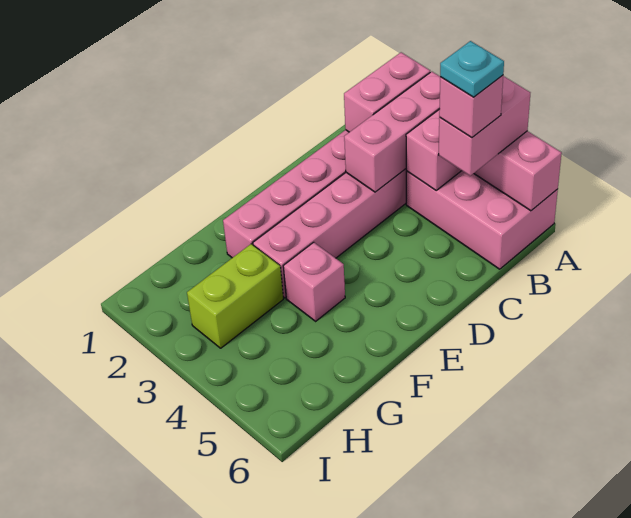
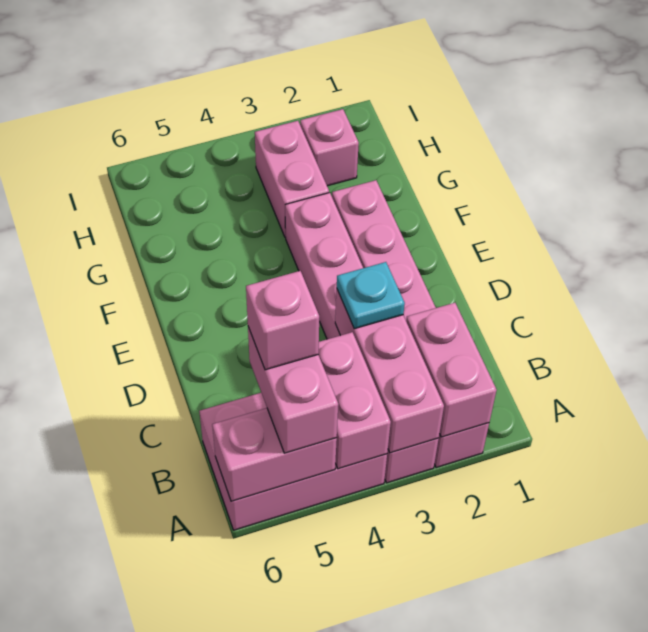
cyan plate B5 level 5 -> cyan plate C3 level 3
pink brick F4 level 1 -> pink brick H2 level 1
lime brick G3:H3 level 1 -> pink brick G3:H3 level 1

